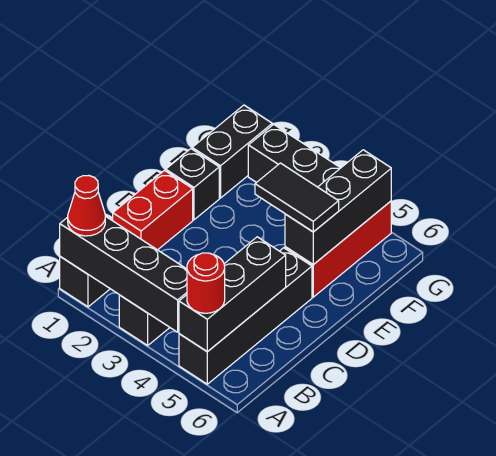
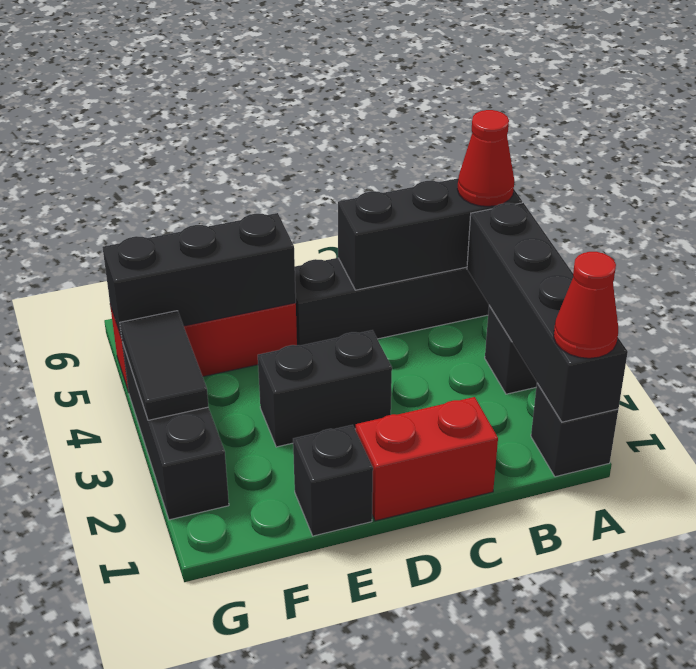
red round brick A5 level 3 -> red cone A5 level 3
black tile E4:E5 level 3 -> black tile G3:G4 level 2
black brick F1:G1 level 1 -> black brick D3:E3 level 1

